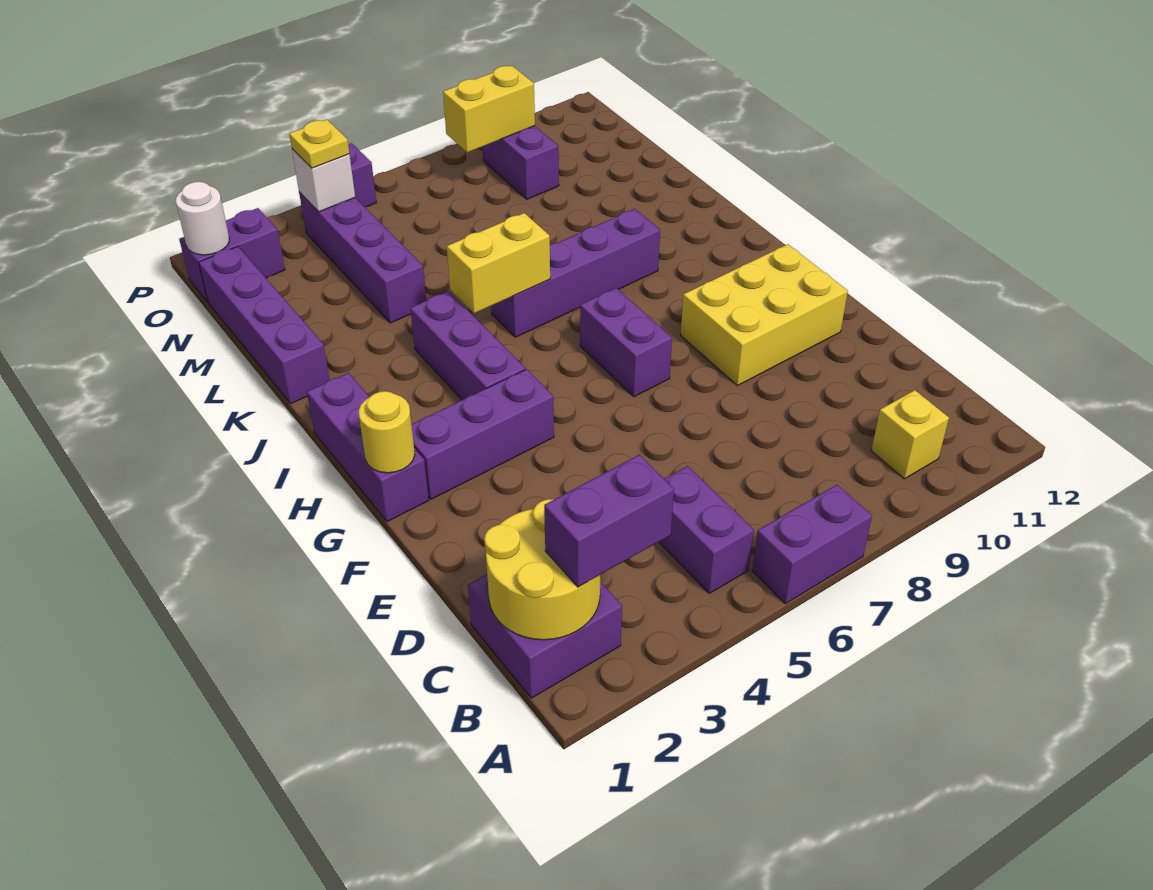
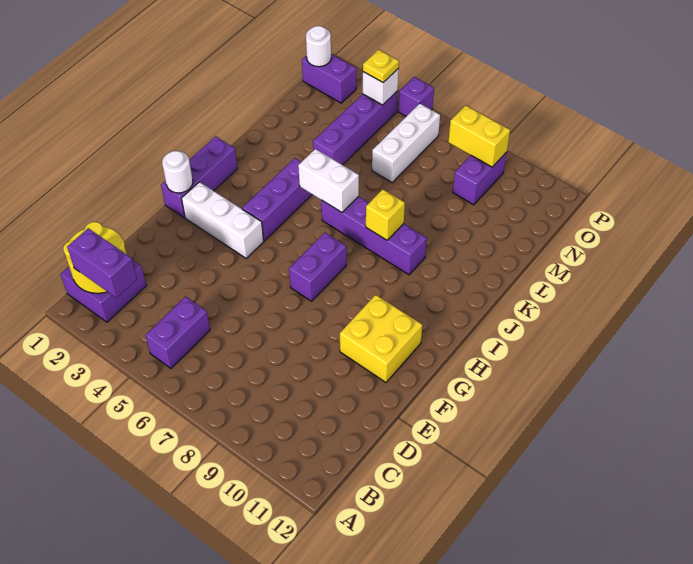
purple brick A6:A7 level 1 -> none
yellow brick B10 level 1 -> yellow brick J8 level 2
yellow brick F9:G11 level 1 -> yellow brick F10:G11 level 1
yellow round brick G1 level 2 -> white round brick G1 level 2
purple brick G2:G4 level 1 -> white brick G2:G4 level 1
yellow brick J5:J6 level 2 -> white brick J5:J6 level 2
purple brick K1:N1 level 1 -> none
none -> white brick M6:O6 level 1

